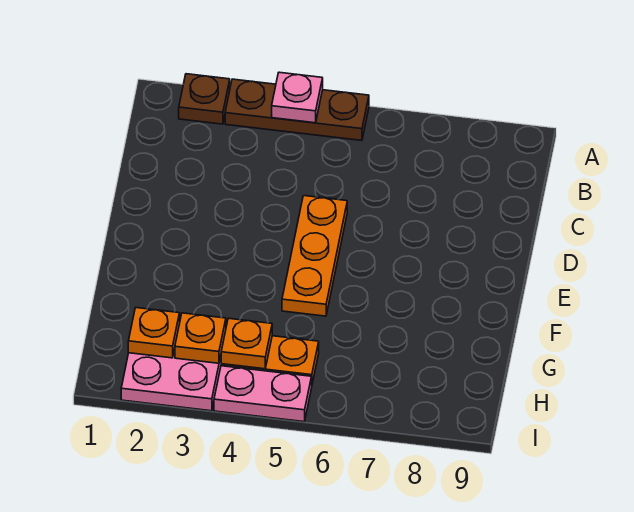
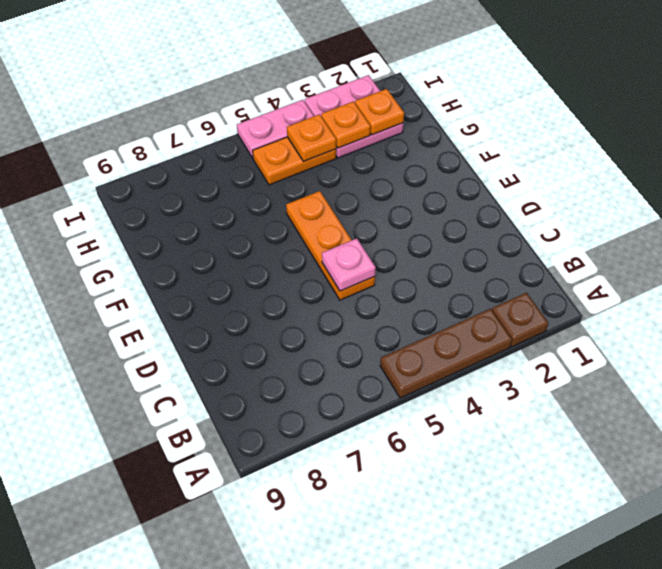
pink plate A4 level 2 -> pink plate D5 level 2

